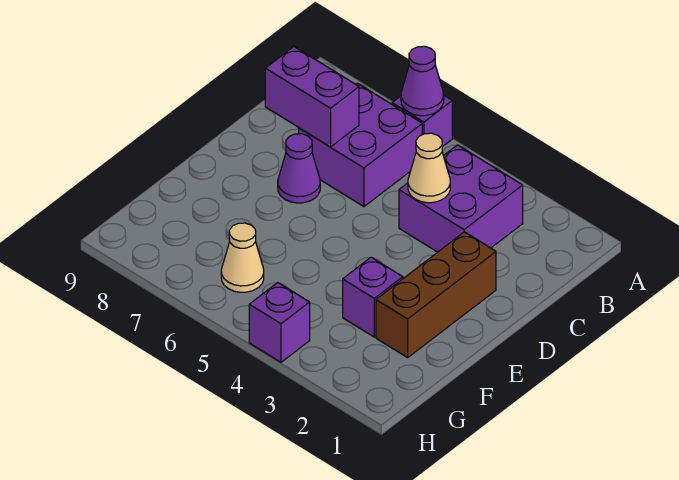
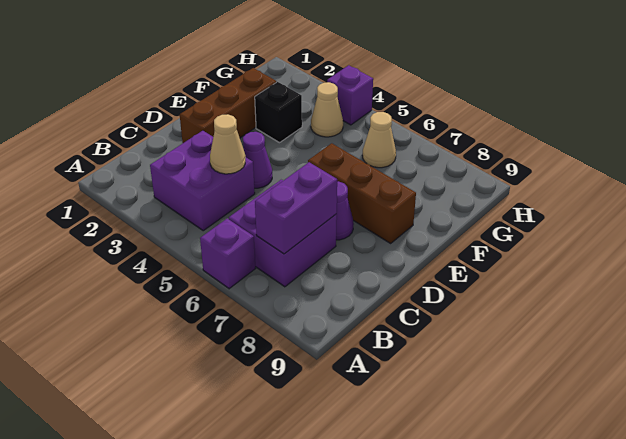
purple cone A6 level 2 -> purple cone D4 level 1
purple brick C7:C8 level 2 -> purple brick B7:C7 level 2
none -> brown brick E6:E8 level 1
purple brick F3 level 1 -> black brick F3 level 1
none -> tan cone G4 level 1

